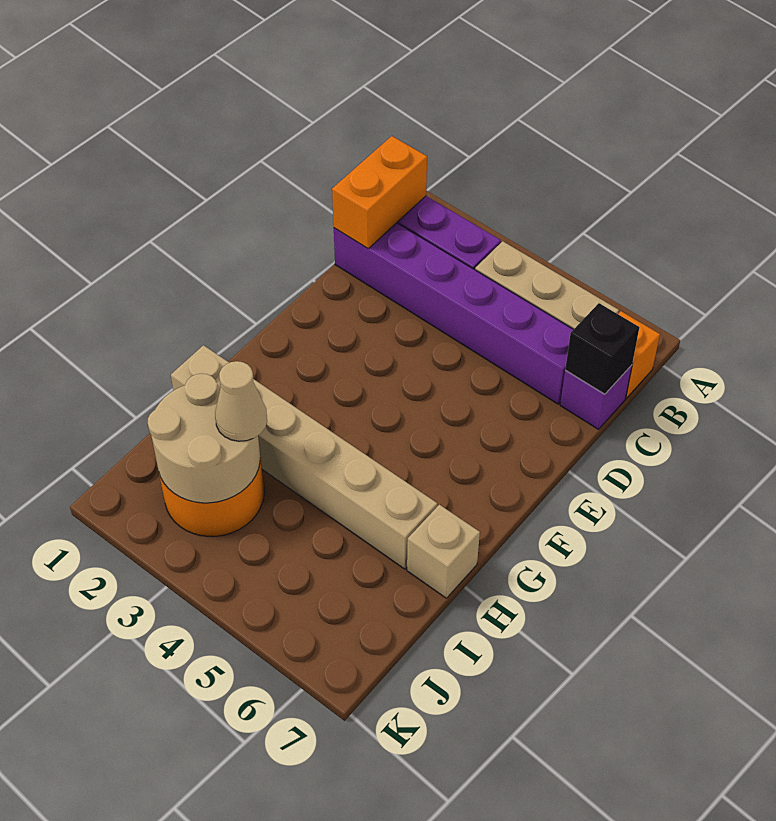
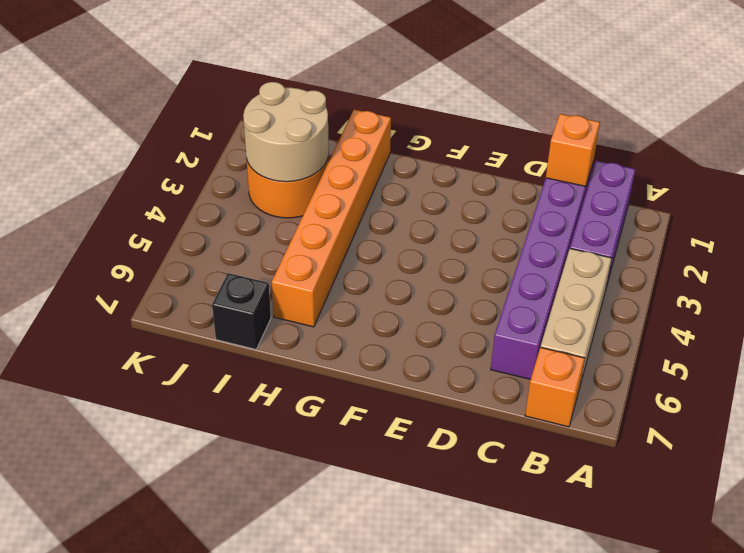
orange brick B1:C1 level 2 -> orange brick C1 level 2
purple brick C7 level 1 -> none
black brick C7 level 2 -> black brick I7 level 1
tan brick H1:H6 level 1 -> orange brick H1:H6 level 1
tan brick H7 level 1 -> none
tan cone I3 level 3 -> none

